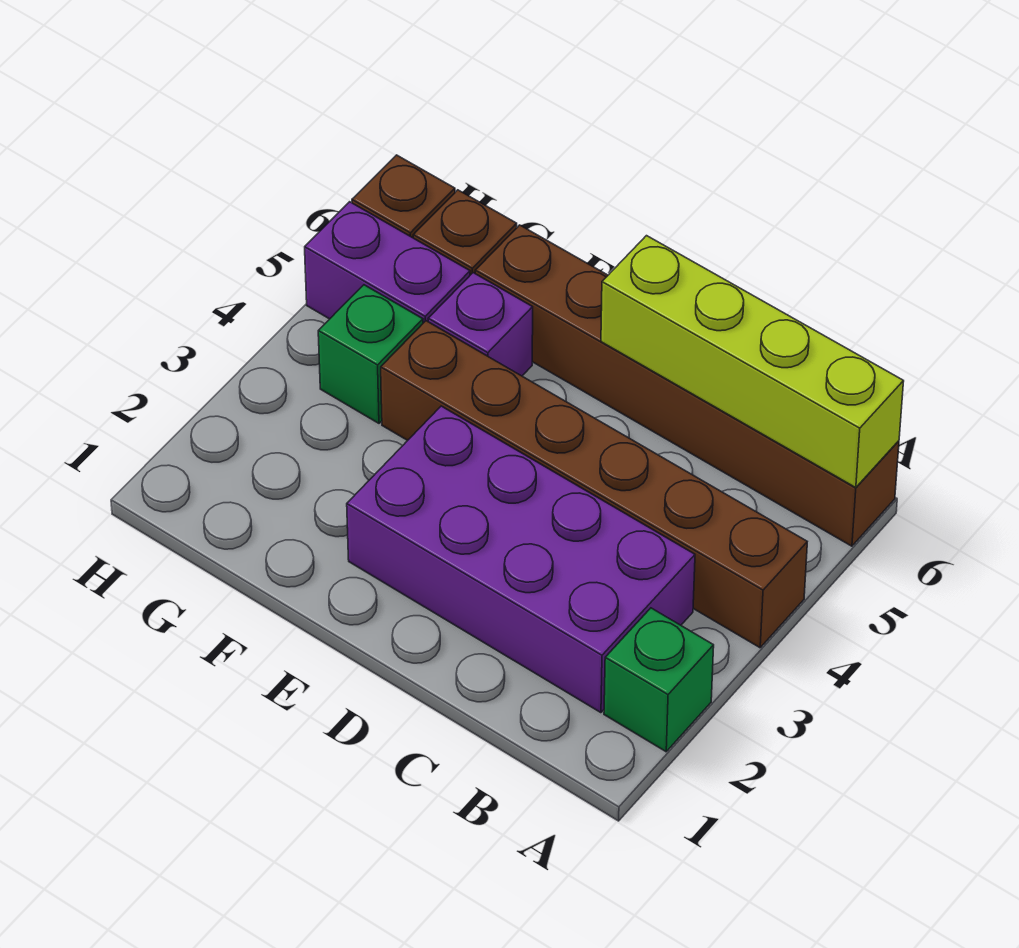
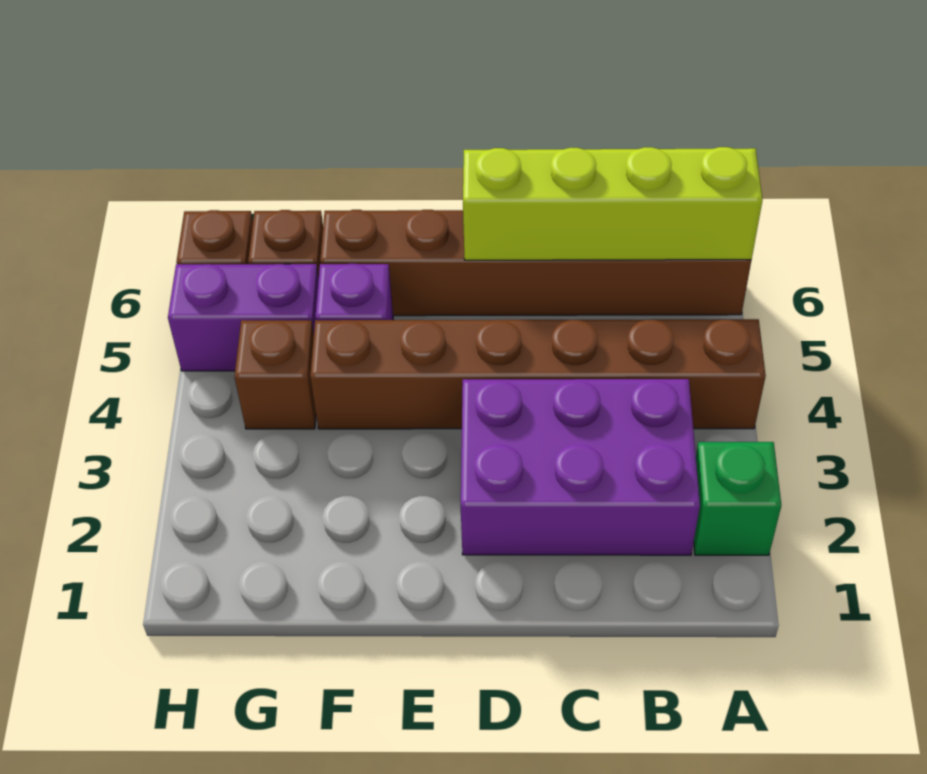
purple brick B2:E3 level 1 -> purple brick B2:D3 level 1
green brick G4 level 1 -> brown brick G4 level 1

